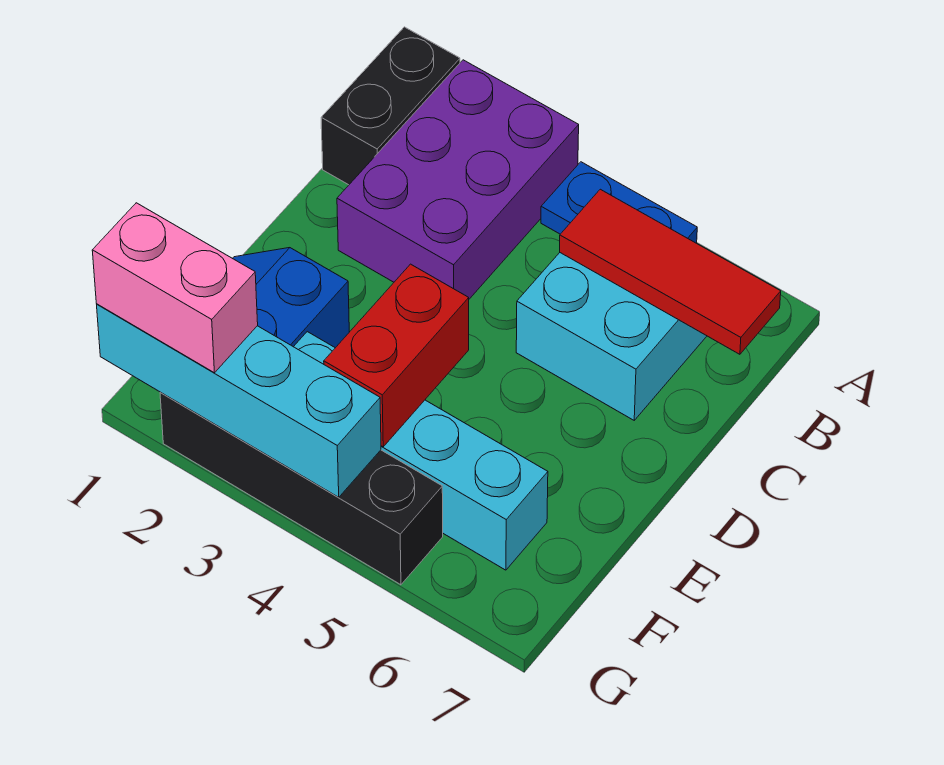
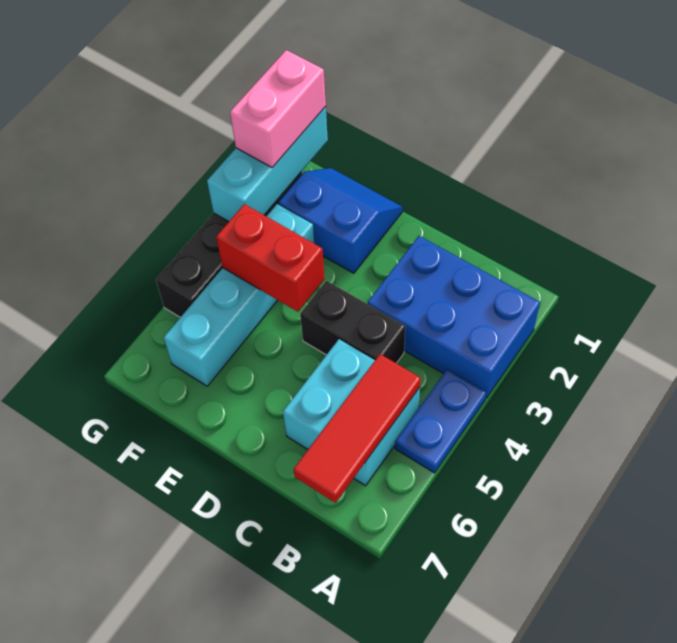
black brick A1:B1 level 1 -> black brick C4:D4 level 1
purple brick A2:C3 level 1 -> blue brick A2:C3 level 1
cyan brick G1:G4 level 2 -> cyan brick G1:G3 level 2

